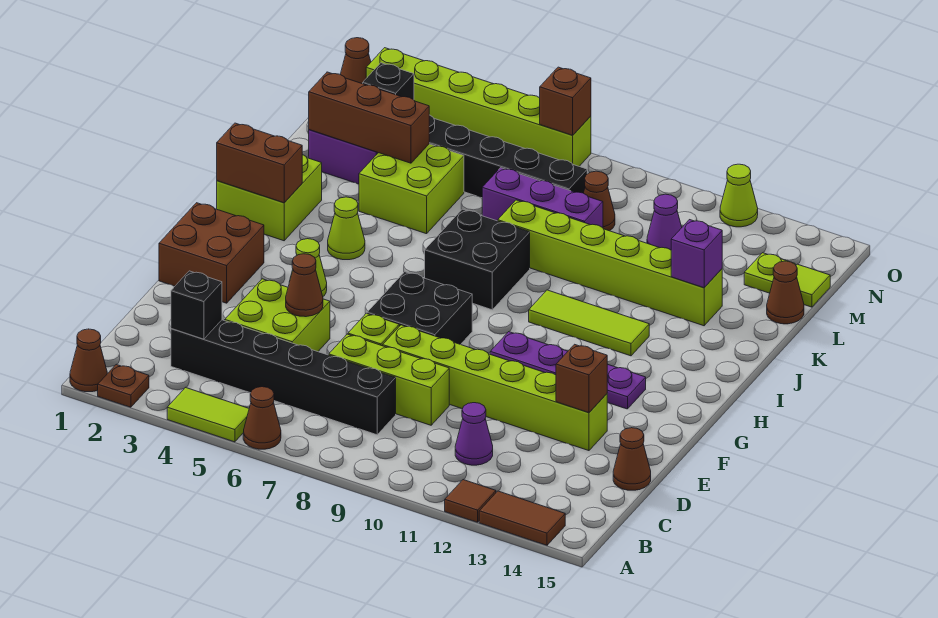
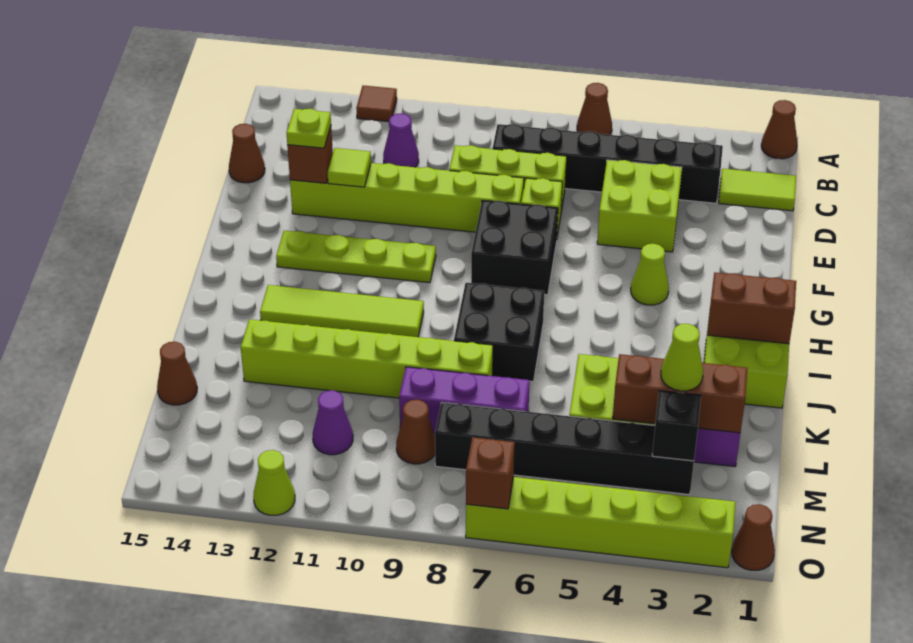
brown plate A2 level 1 -> none
lime tile A4:A5 level 1 -> lime tile C1:C2 level 1
brown tile A13:A14 level 1 -> none
black brick C3 level 2 -> none
brown cone E5 level 2 -> none
brown brick F1:G2 level 1 -> none
purple plate G10:G13 level 1 -> lime plate G10:G13 level 1
lime cone I4 level 1 -> lime cone L3 level 3
lime tile I10:I12 level 1 -> lime tile I10:I13 level 1
purple brick K13 level 2 -> none
lime plate M14 level 1 -> lime plate E13 level 3
lime tile M15 level 1 -> lime tile E12 level 2

